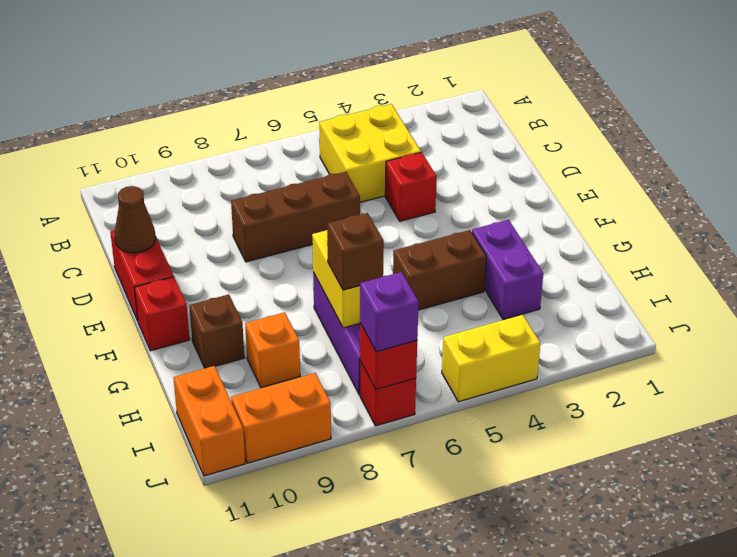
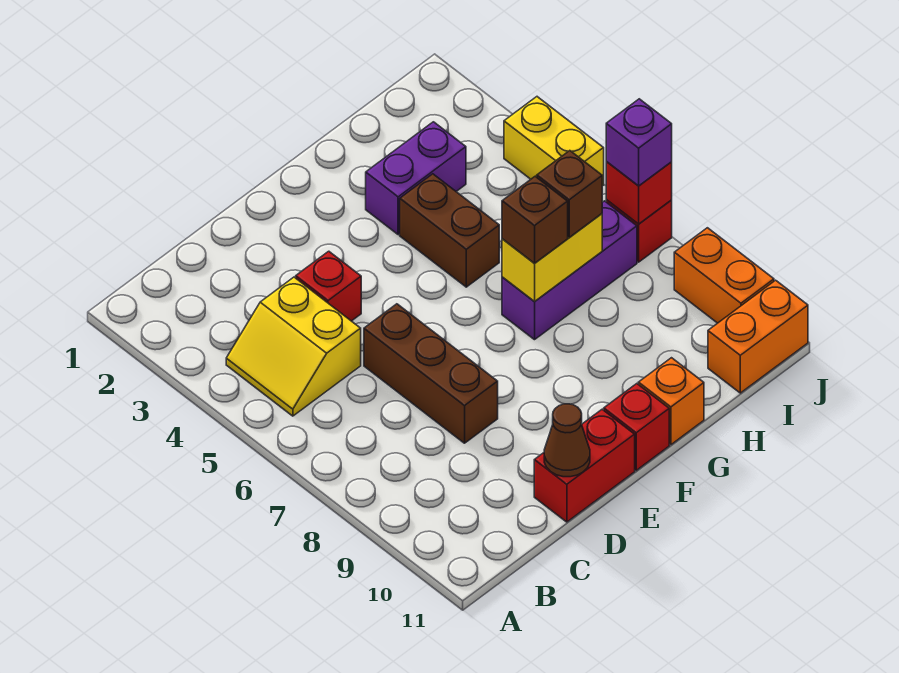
yellow brick B4:C5 level 1 -> yellow slope B4:C5 level 1 top C
brown brick G10 level 1 -> brown brick G7 level 3
orange brick H9 level 1 -> orange brick G11 level 1

